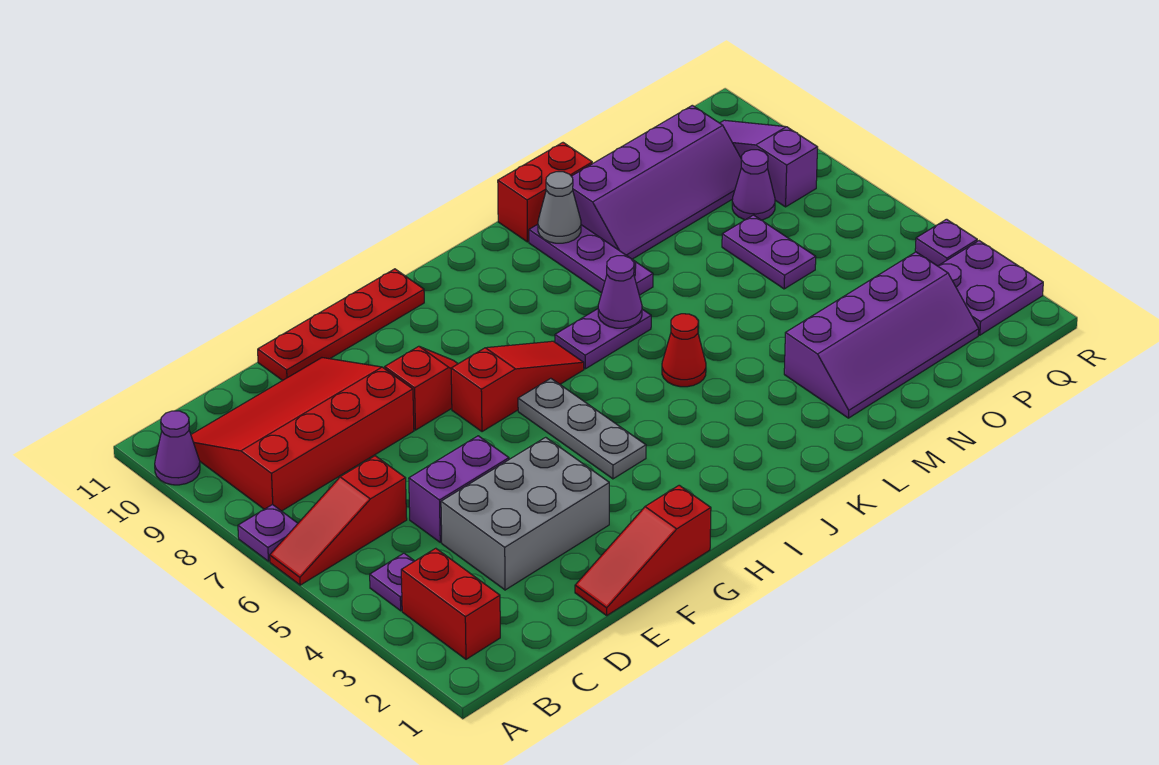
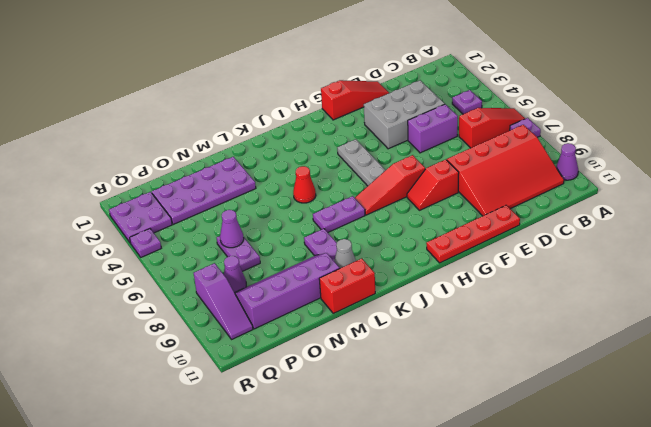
red brick B2:B3 level 1 -> none
purple cone K7 level 2 -> purple cone O6 level 2
purple slope M2:P3 level 1 top 3 -> purple plate M2:P3 level 1

